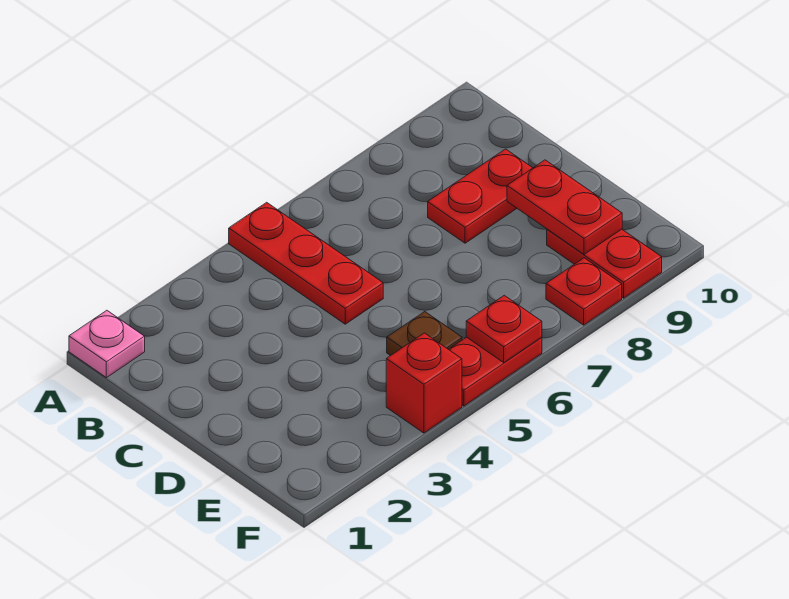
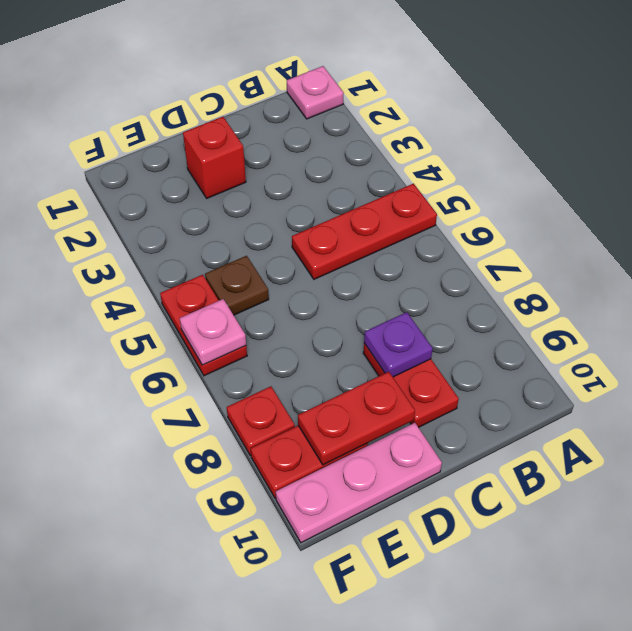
none -> purple plate C8 level 2
none -> pink plate D10:F10 level 1
red brick F4 level 1 -> red brick D2 level 1
red plate F6 level 2 -> pink plate F6 level 2

